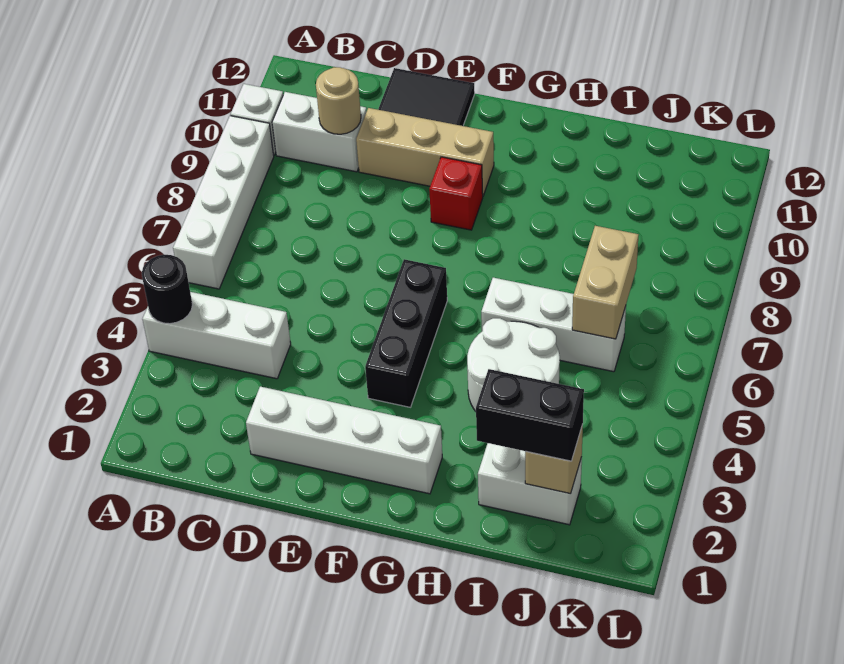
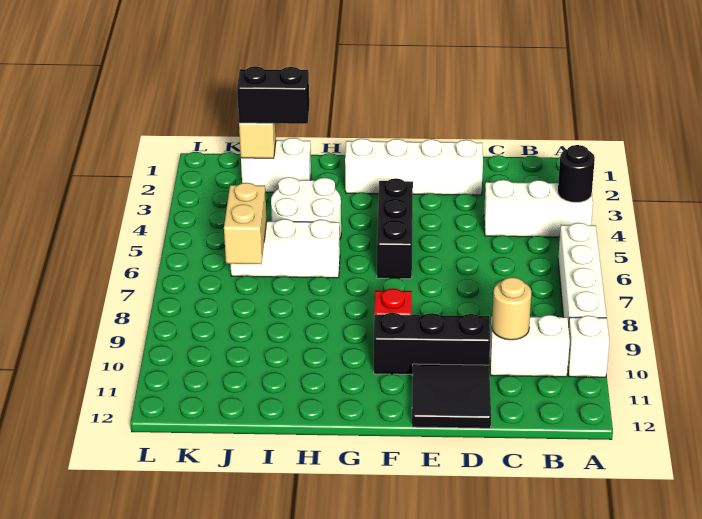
tan brick D10:F10 level 1 -> black brick D10:F10 level 1

